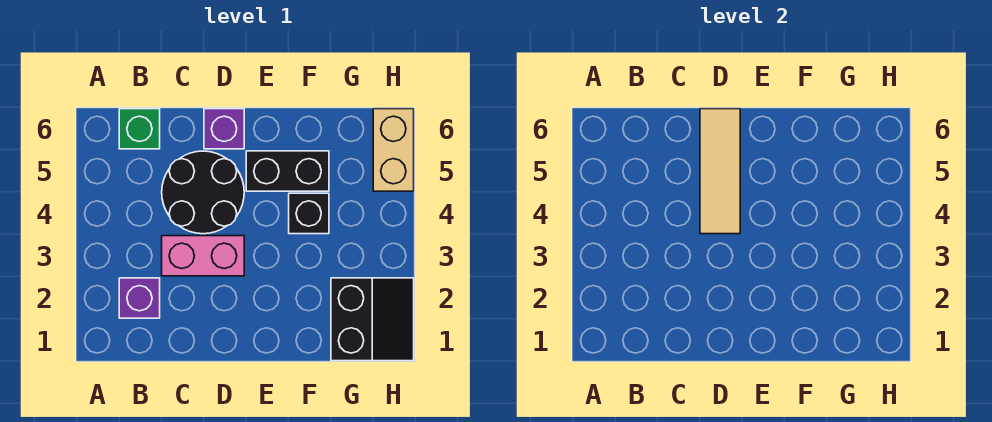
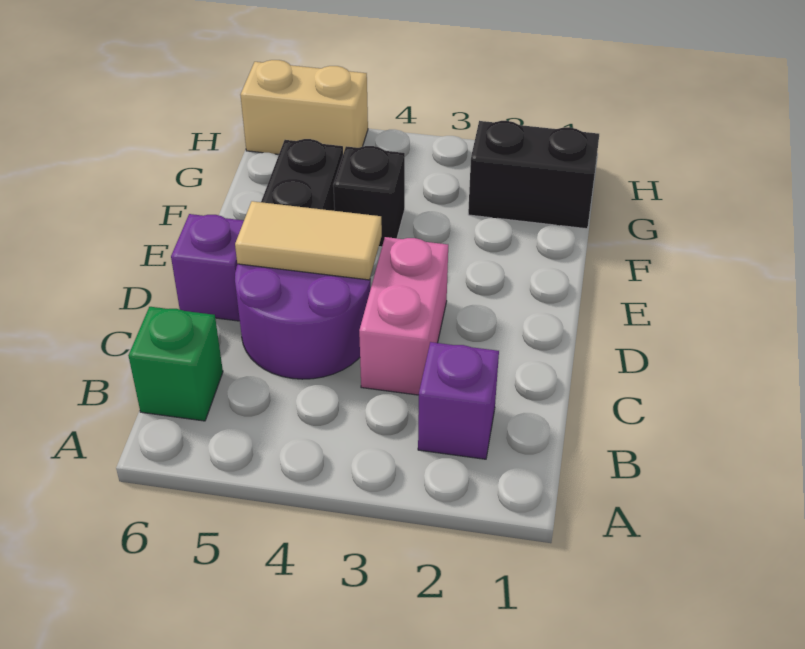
black round brick C4:D5 level 1 -> purple round brick C4:D5 level 1
tan tile D4:D6 level 2 -> tan tile D4:D5 level 2

